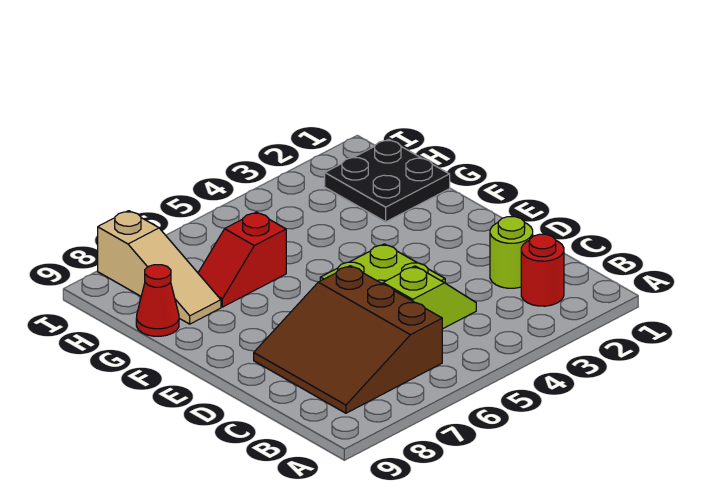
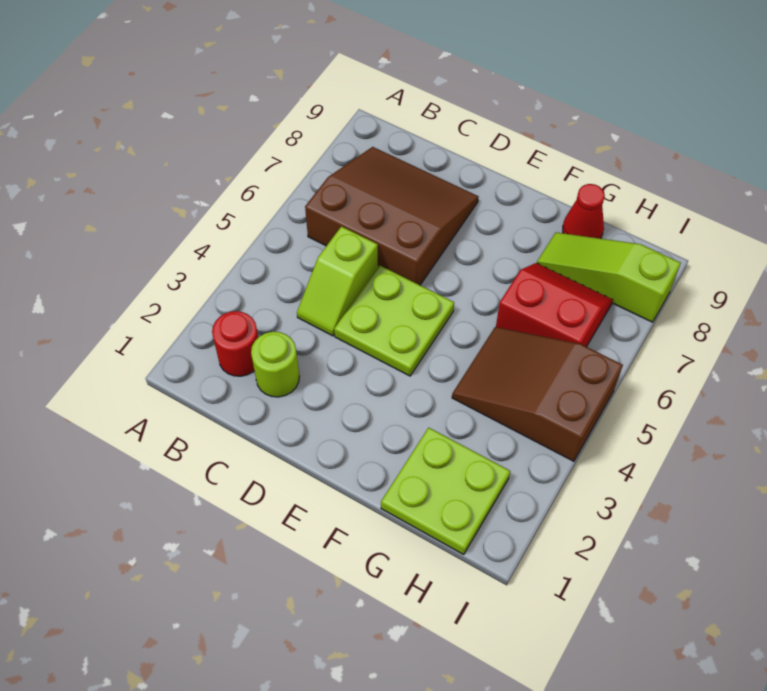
black plate G1:H2 level 1 -> lime plate G1:H2 level 1
none -> brown slope G4:I5 level 1 top I
red slope G6:G7 level 1 top 6 -> red slope G6:H7 level 1 top 6
tan slope G8:I8 level 1 top I -> lime slope G8:I8 level 1 top I

